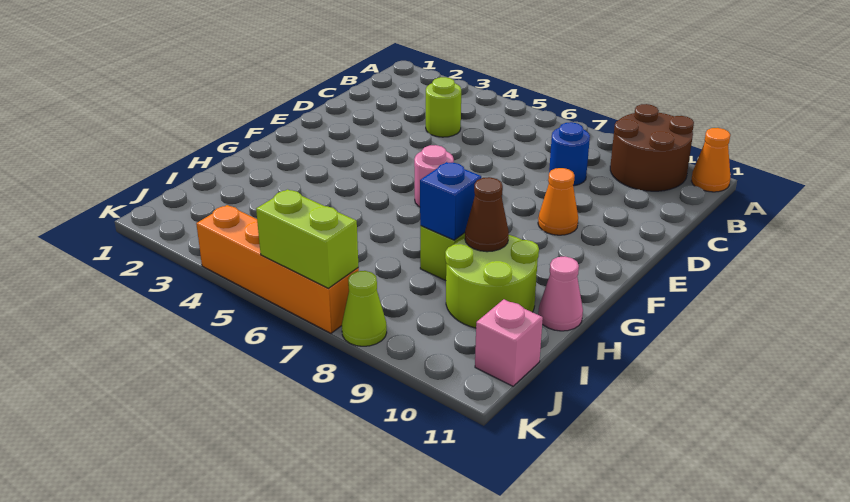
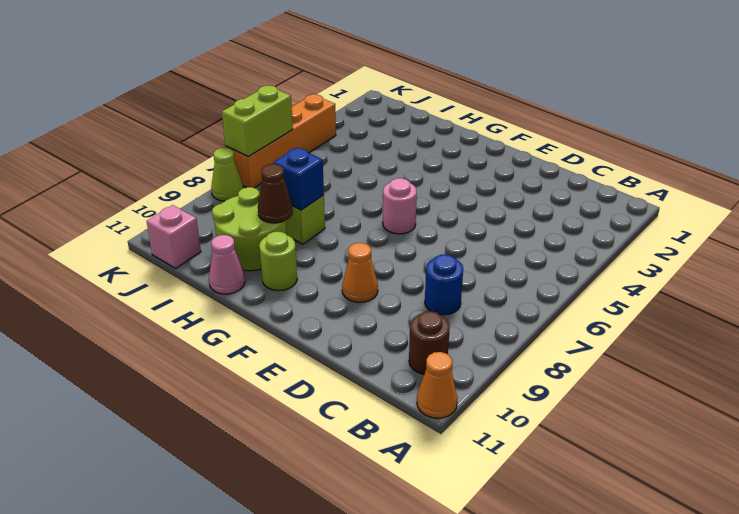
brown round brick A9:B10 level 1 -> brown round brick B10 level 1
lime round brick C4 level 1 -> lime round brick G10 level 1

